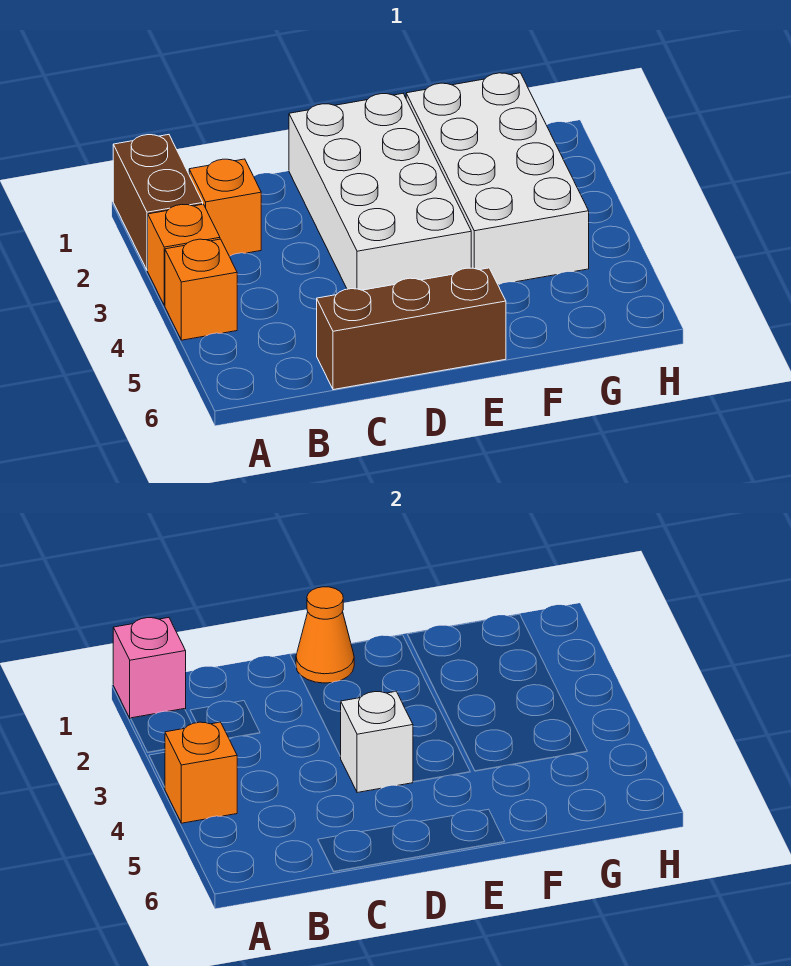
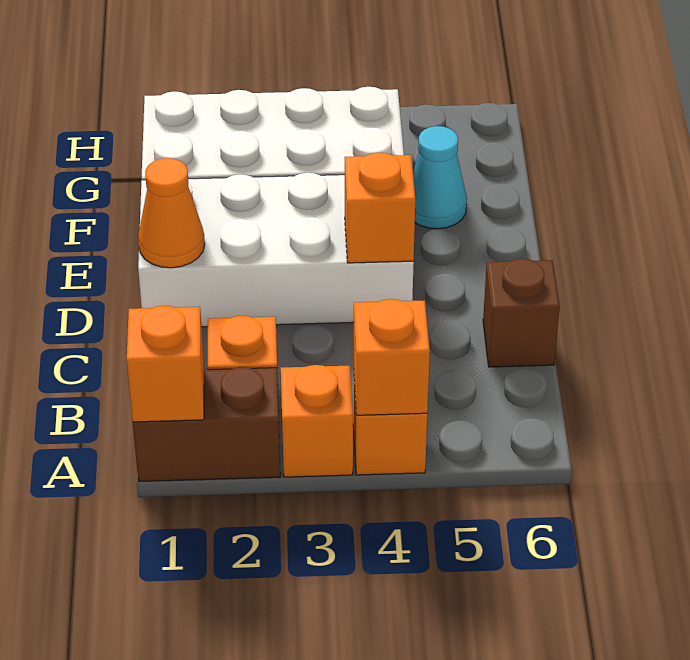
pink brick A1 level 2 -> orange brick A1 level 2
brown brick C6:E6 level 1 -> brown brick C6 level 1
white brick D4 level 2 -> orange brick D4 level 2
none -> cyan cone F5 level 1

